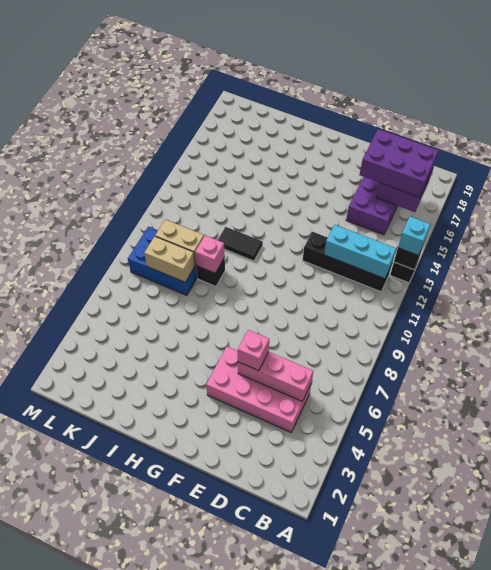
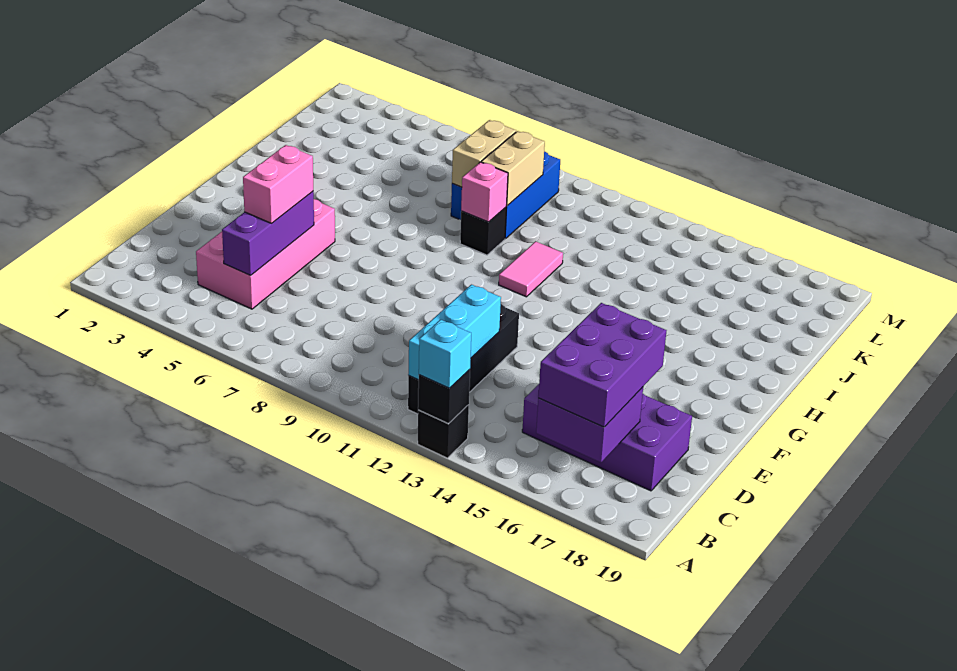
pink brick C5:E5 level 2 -> purple brick C5:E5 level 2
pink brick E5 level 3 -> pink brick D5:E5 level 3
black tile H11:I11 level 1 -> pink tile H11:I11 level 1

